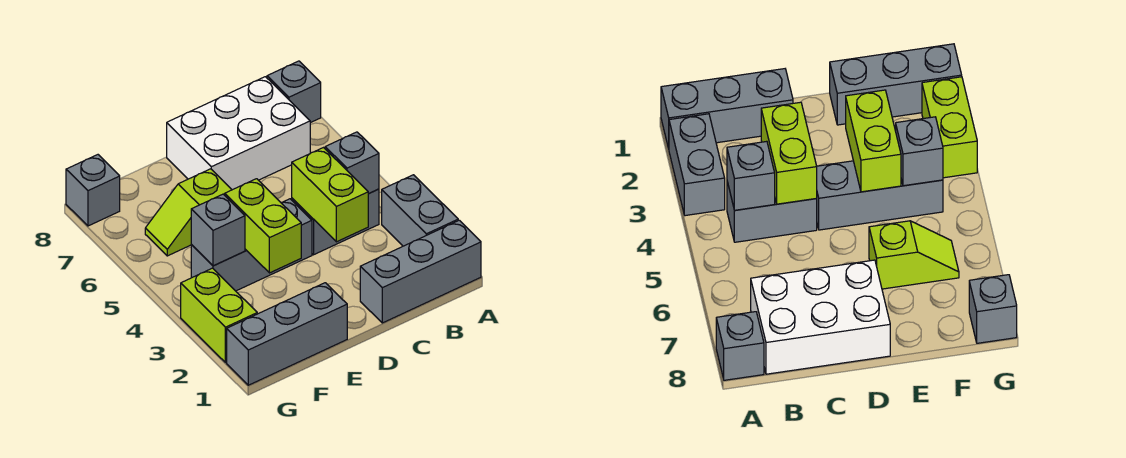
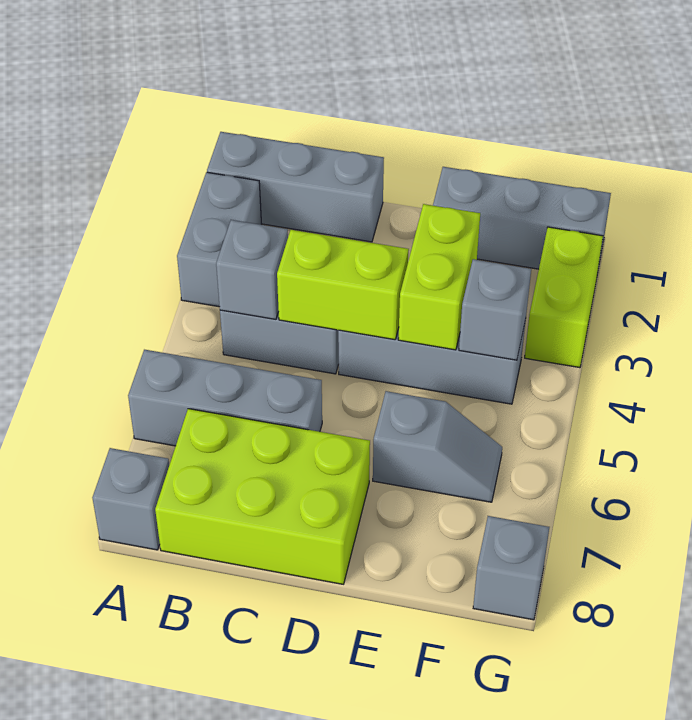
none -> grey brick A6:C6 level 1
white brick B7:D8 level 1 -> lime brick B7:D8 level 1
lime brick C3:C4 level 2 -> lime brick C4:D4 level 2
lime slope E6:F6 level 1 top E -> grey slope E6:F6 level 1 top E

